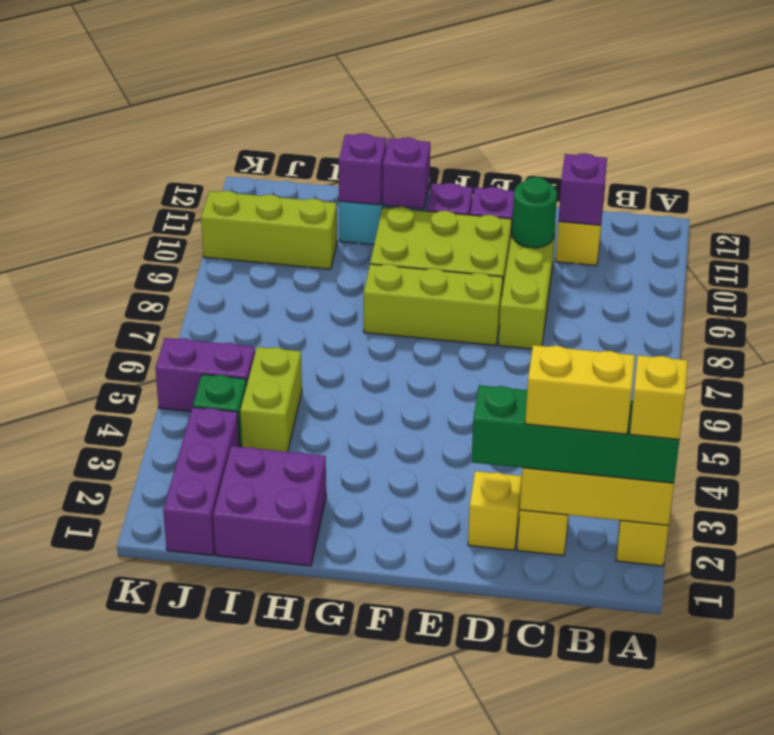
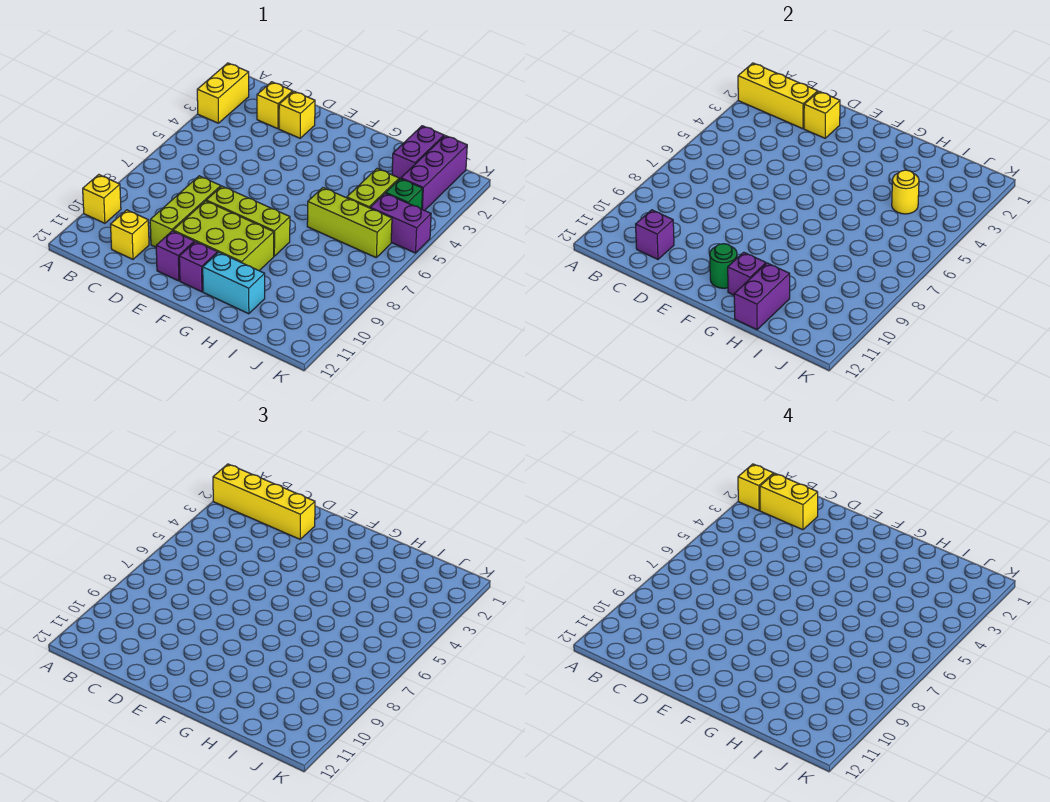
green brick A2:D2 level 3 -> yellow brick A2:D2 level 3
none -> yellow brick A10 level 1
none -> yellow brick D2 level 2
green round brick D10 level 2 -> green round brick F11 level 2
purple brick H1:I2 level 1 -> purple brick I1:I2 level 1
purple brick H11 level 2 -> purple brick H11:H12 level 2
none -> yellow round brick I4 level 2
lime brick I10:K10 level 1 -> lime brick H6:J6 level 1

